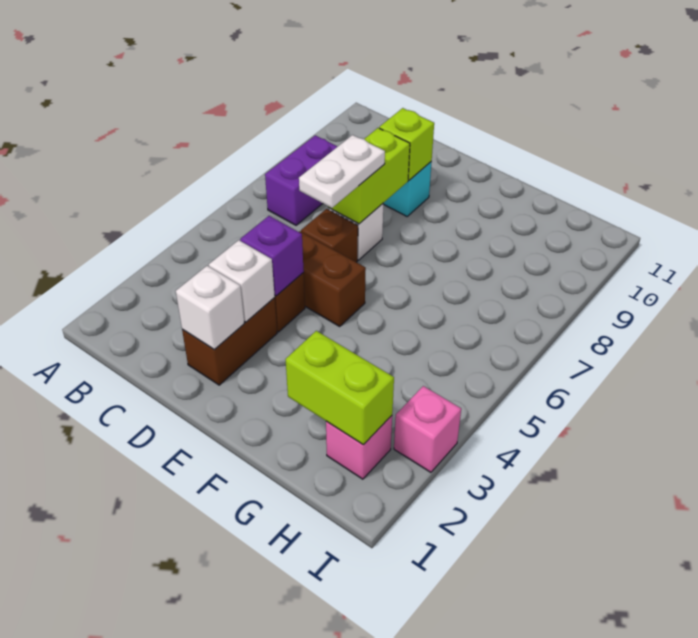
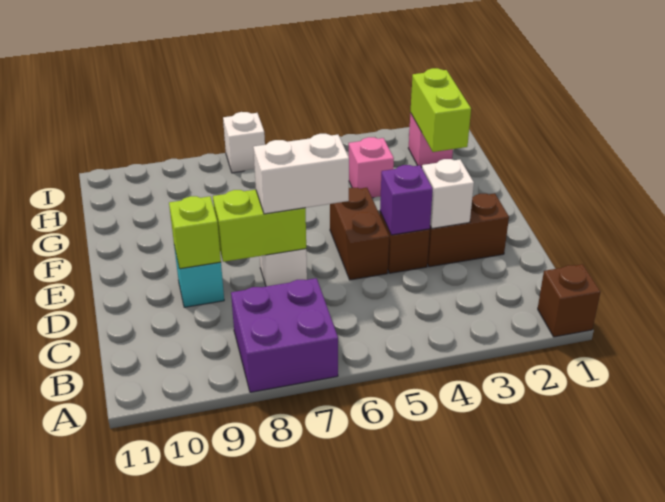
purple brick B7:B8 level 1 -> purple brick A7:B8 level 1
white brick D2 level 2 -> white brick I7 level 1
brown brick D6 level 1 -> brown brick A1 level 1
white plate D6:D7 level 3 -> white brick D6:D7 level 3
pink brick I3 level 1 -> pink brick G4 level 1

